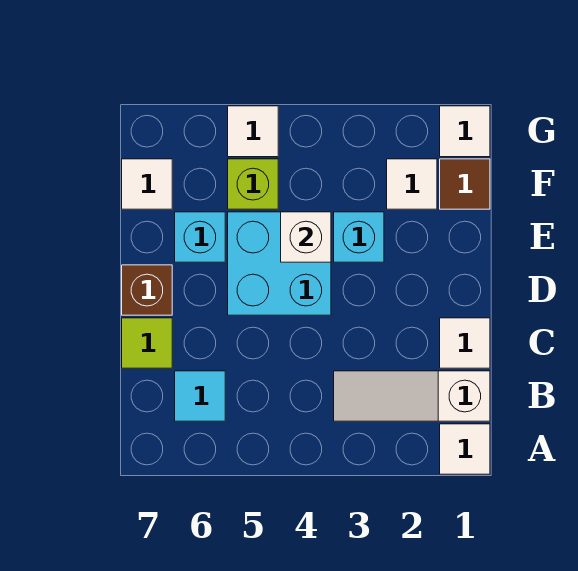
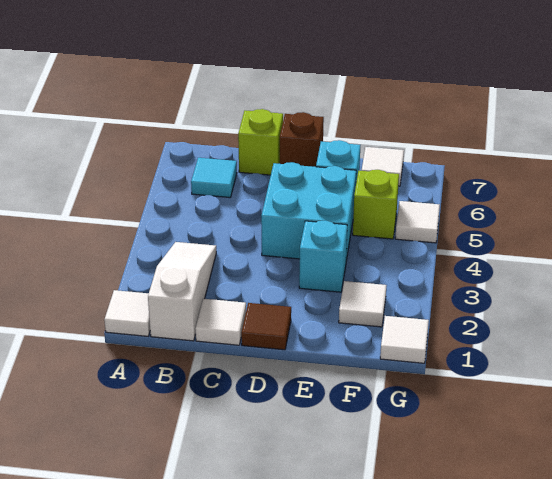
lime tile C7 level 1 -> lime brick C7 level 1
white brick E4 level 2 -> none
brown tile F1 level 1 -> brown tile D1 level 1

